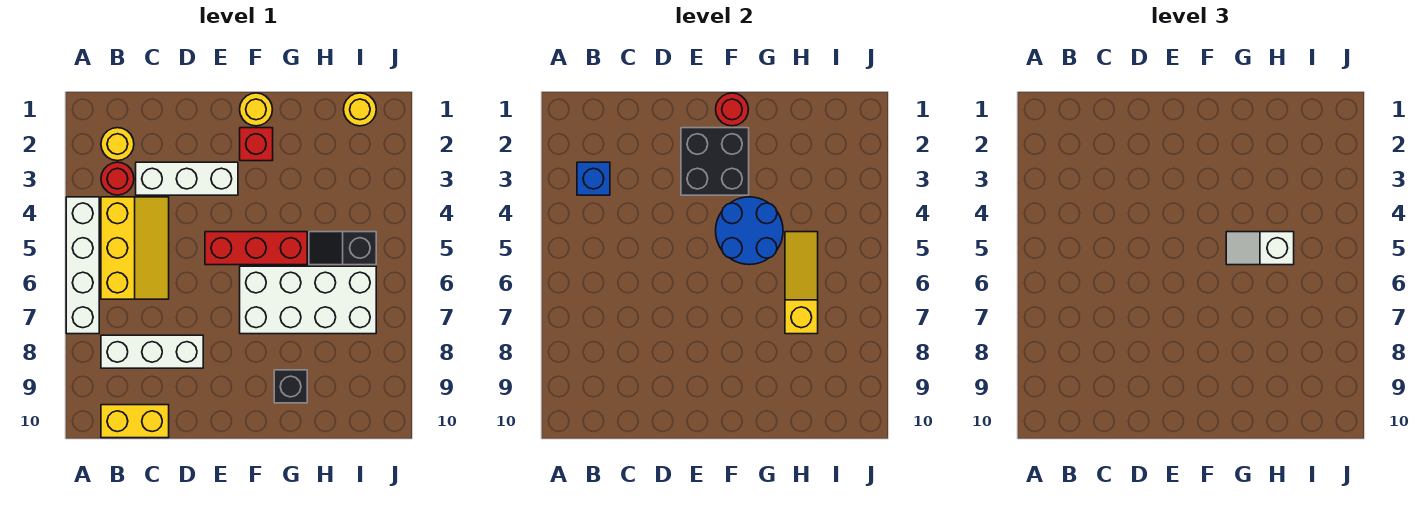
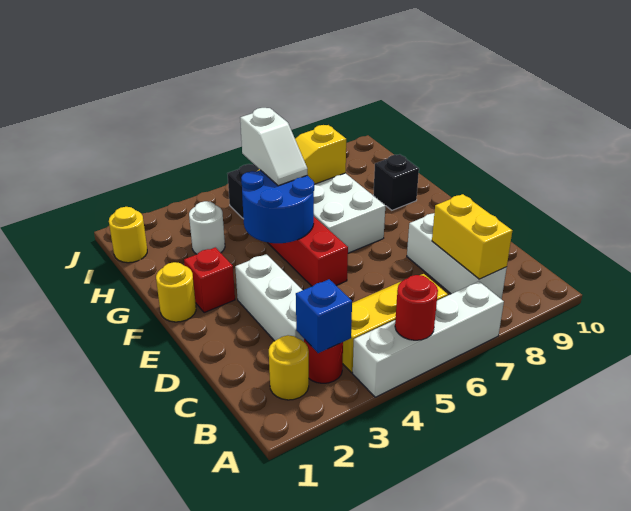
yellow brick B10:C10 level 1 -> yellow brick B8:C8 level 2
black brick E2:F3 level 2 -> none
red round brick F1 level 2 -> red round brick A5 level 2
none -> white round brick H3 level 1

